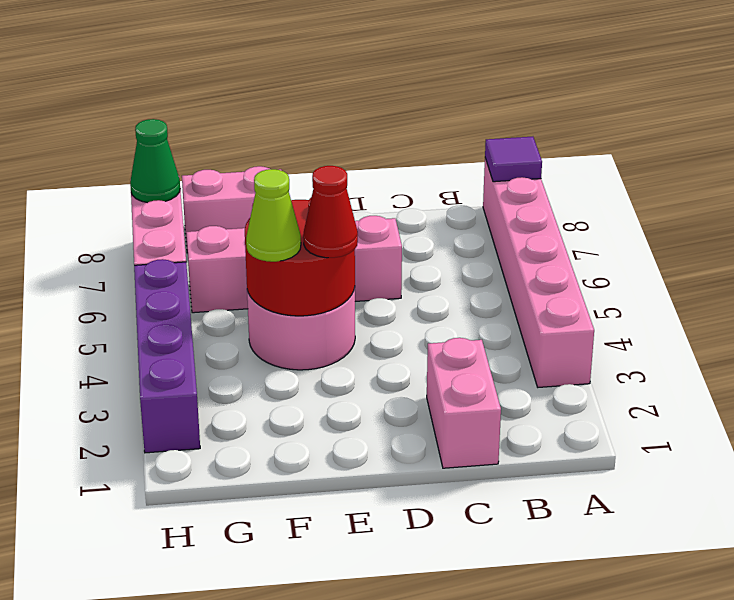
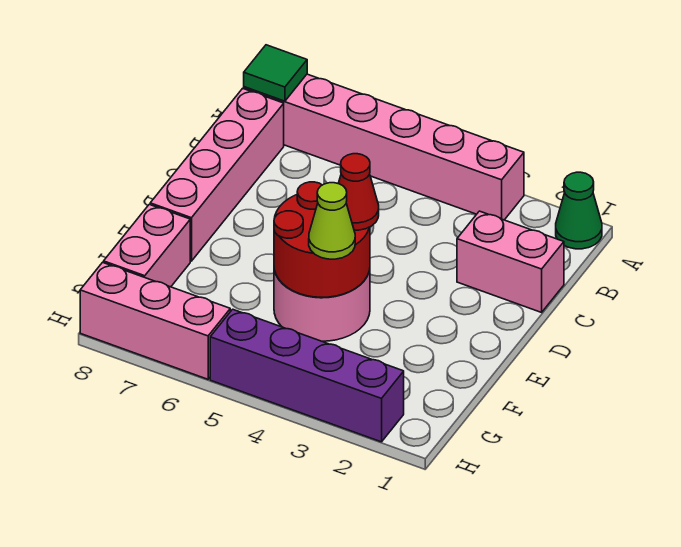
purple tile A8 level 2 -> green tile A8 level 2
pink brick D6:G6 level 1 -> pink brick B8:E8 level 1
green cone H8 level 2 -> green cone A1 level 1

